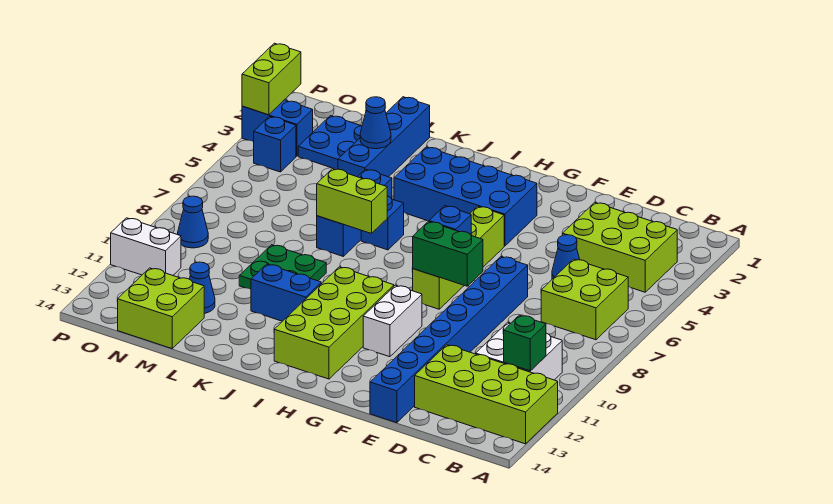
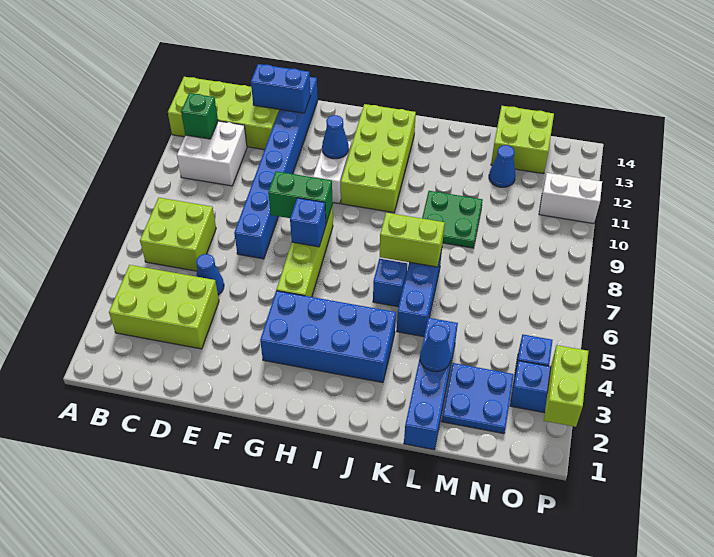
blue brick J11:K11 level 1 -> blue brick D13:E13 level 2
blue cone O9 level 1 -> blue cone G11 level 2

